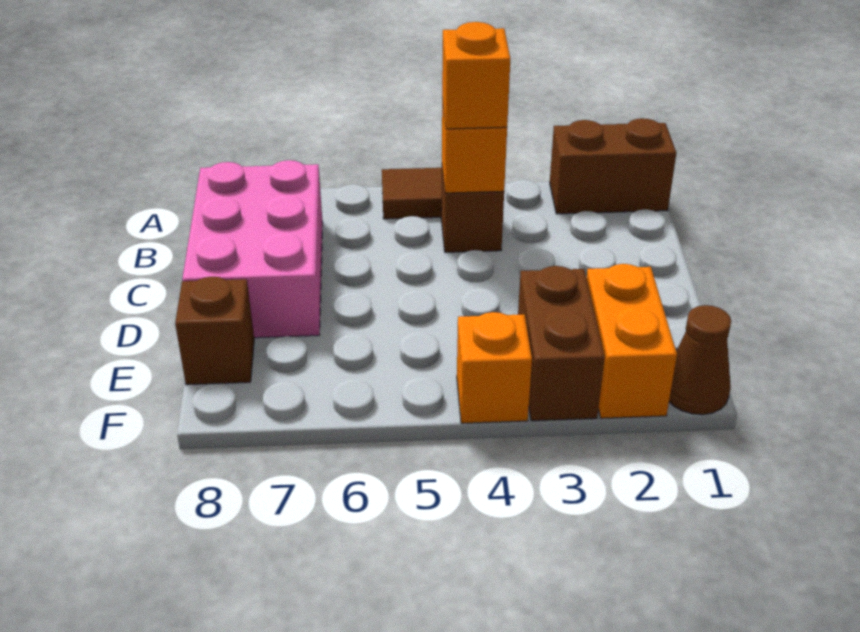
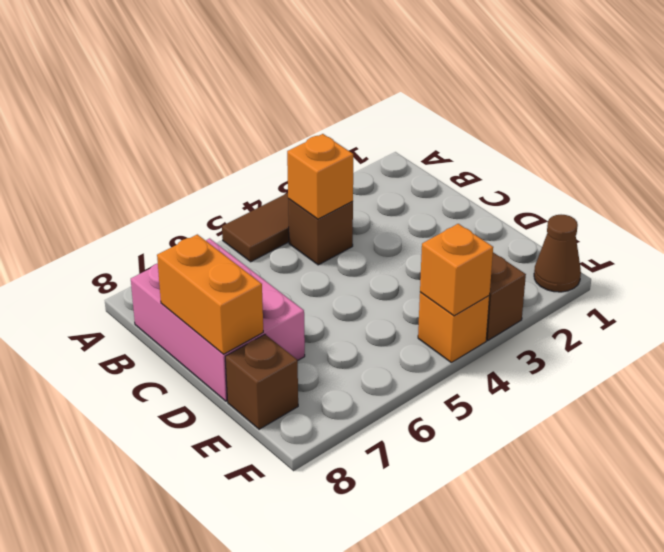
brown brick A1:A2 level 1 -> none
orange brick B4 level 3 -> orange brick F4 level 2
orange brick E2:F2 level 1 -> orange brick C8:D8 level 2

